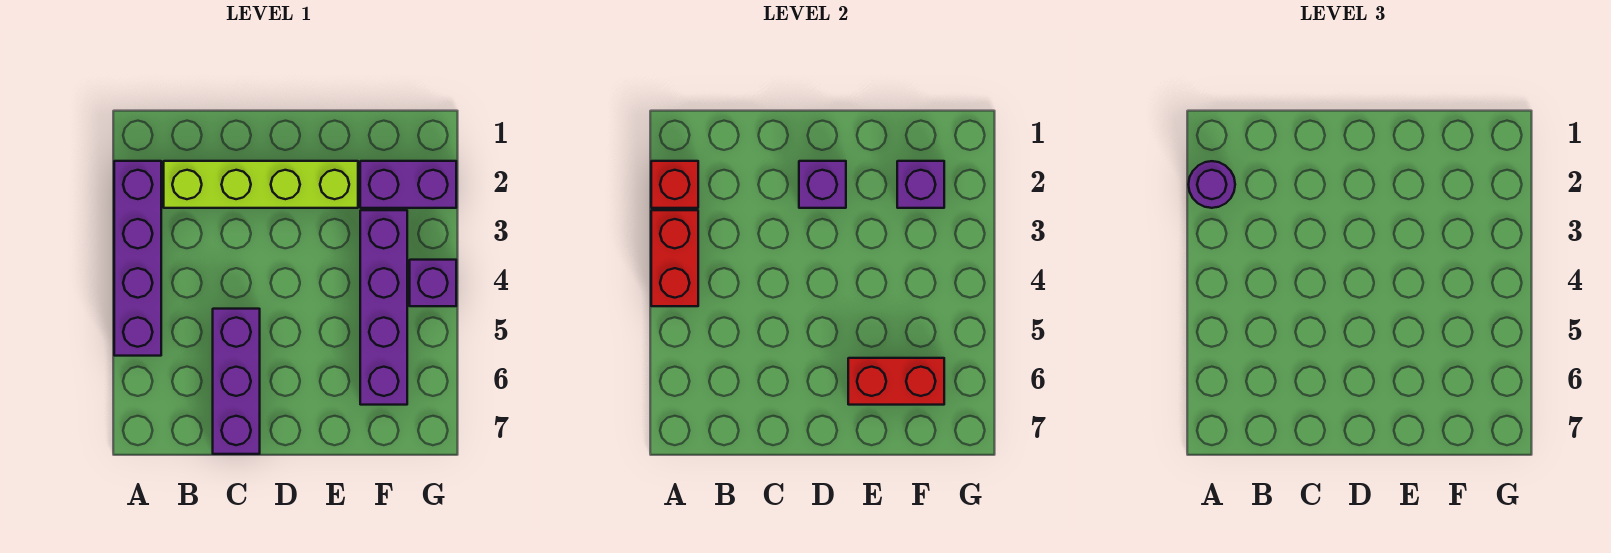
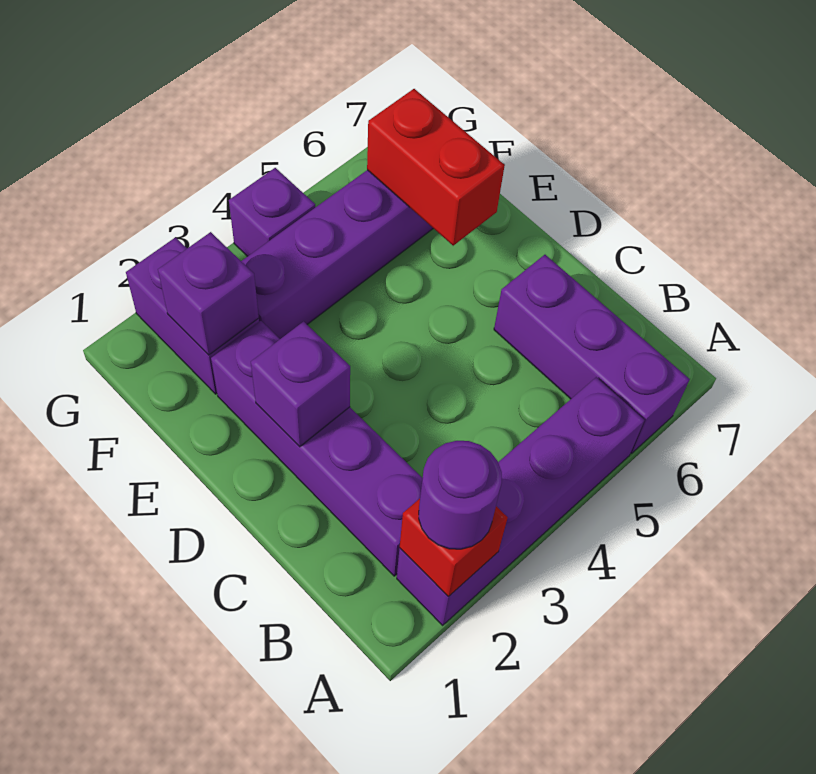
red brick A3:A4 level 2 -> none
lime brick B2:E2 level 1 -> purple brick B2:E2 level 1
purple brick C5:C7 level 1 -> purple brick A6:C6 level 1

